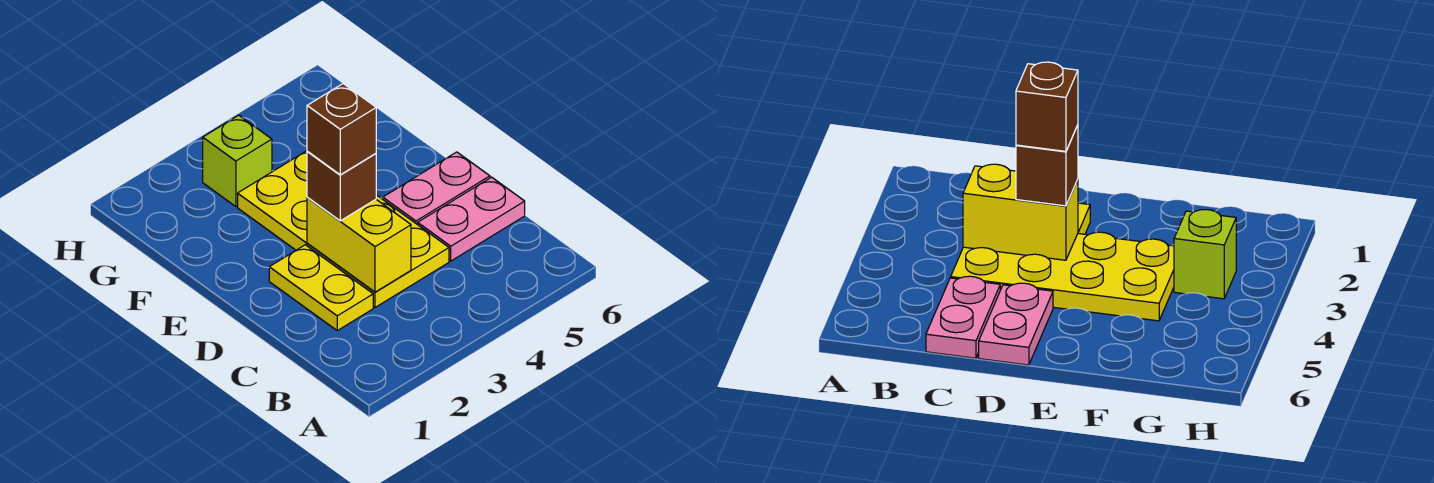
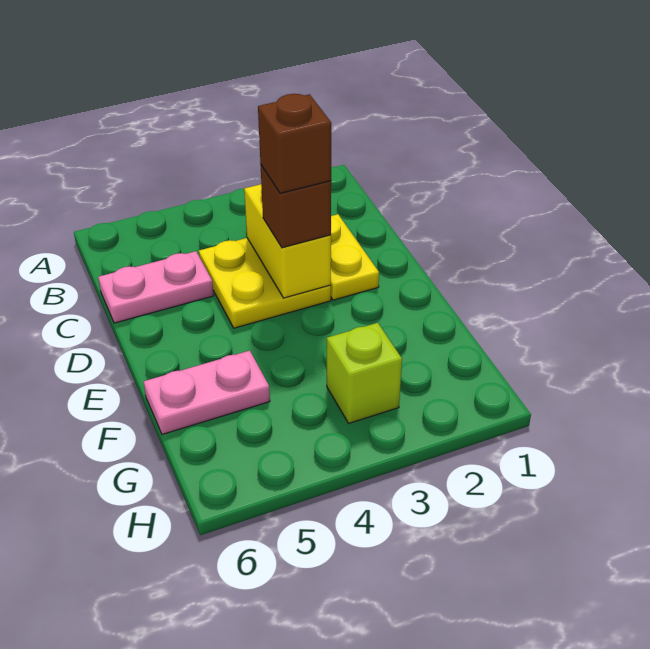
yellow plate C3:F4 level 1 -> yellow plate C3:D4 level 1
pink plate D5:D6 level 1 -> pink plate F5:F6 level 1

